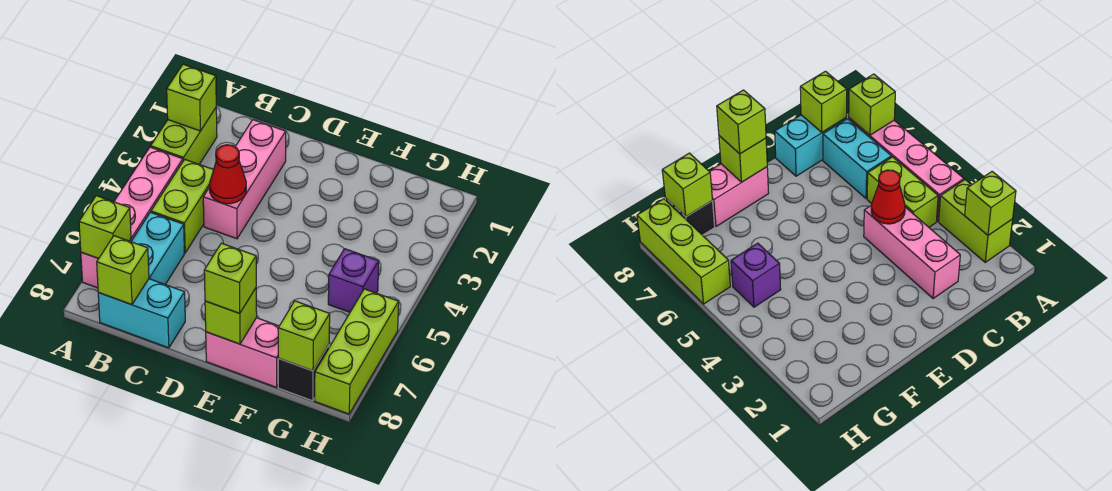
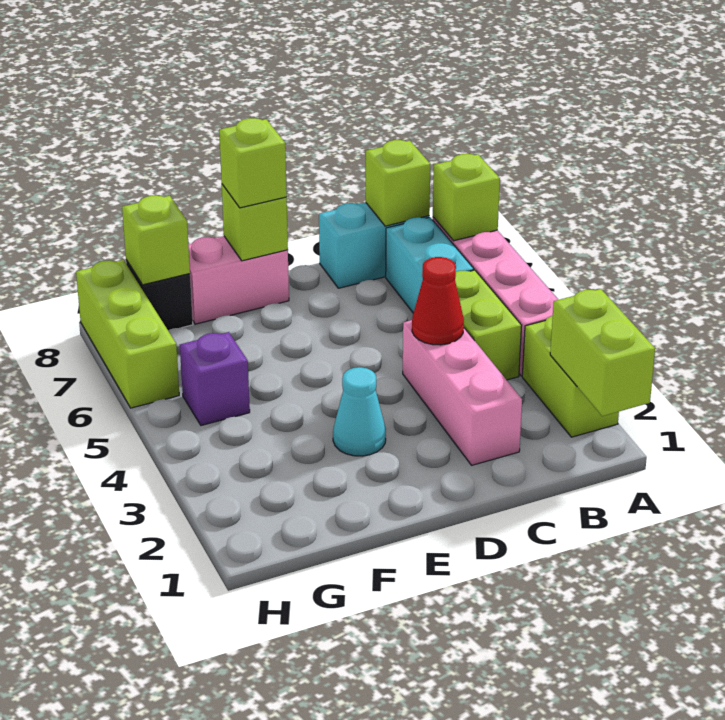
lime brick A2 level 2 -> lime brick A1:A2 level 2
none -> cyan cone E3 level 1

